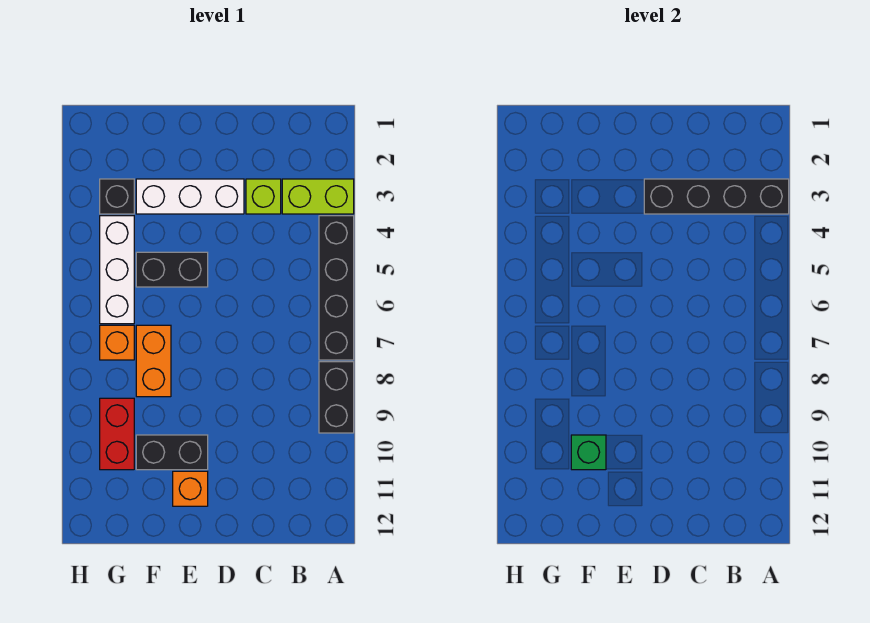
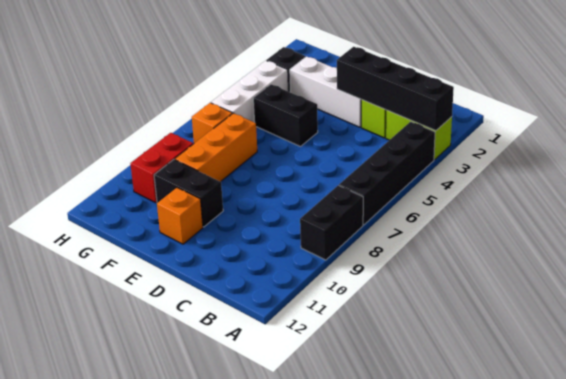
orange brick F7:F8 level 1 -> orange brick F7:F9 level 1
green brick F10 level 2 -> none

